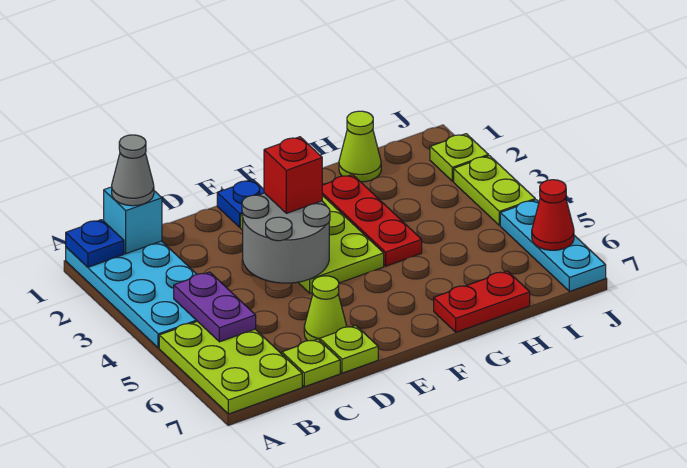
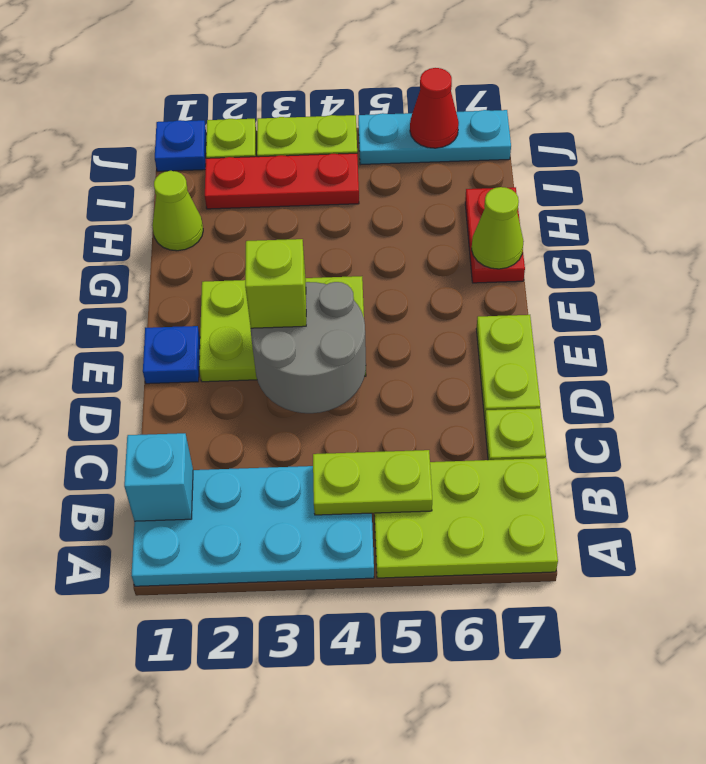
blue plate A1 level 2 -> blue plate J1 level 1
grey cone B1 level 3 -> none
purple plate B4:B5 level 2 -> lime plate B4:B5 level 2
lime cone D6 level 1 -> lime cone G7 level 2
lime plate D7 level 1 -> lime plate D7:E7 level 1
red brick E3 level 3 -> lime brick E3 level 3
red plate G2:G4 level 1 -> red plate I2:I4 level 1

